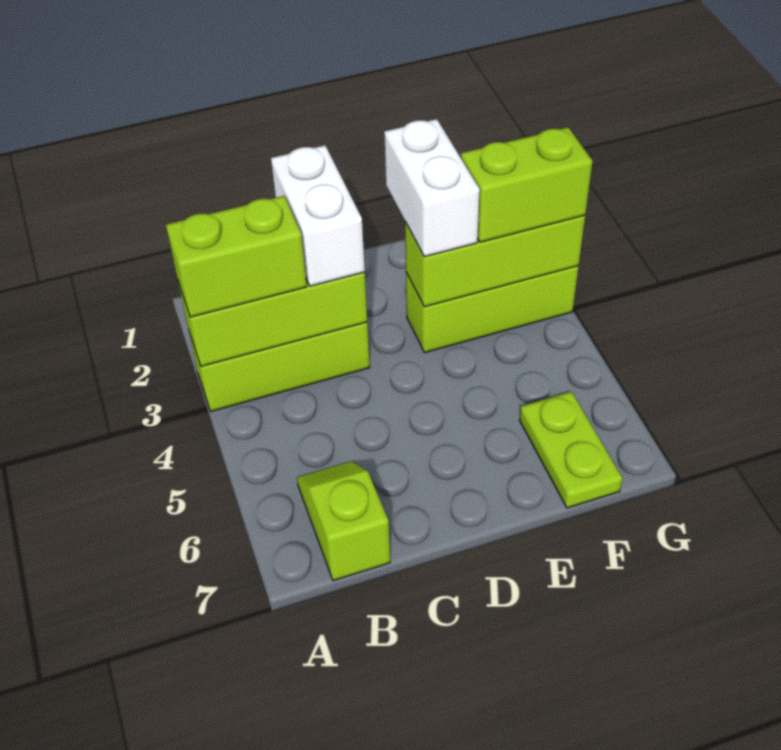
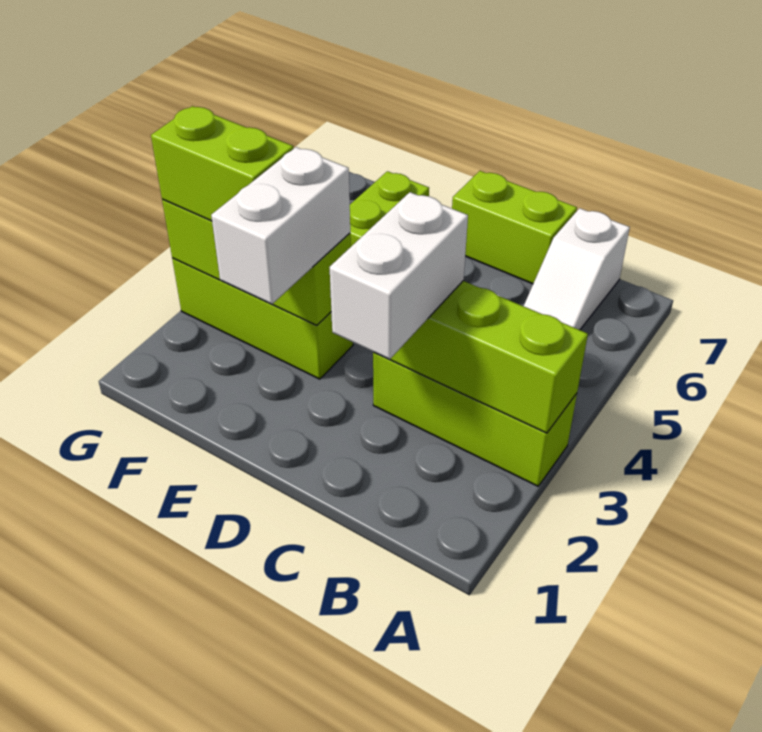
lime brick A3:B3 level 3 -> lime brick C7:D7 level 1
lime slope B6:B7 level 1 top 7 -> white slope B6:B7 level 1 top 7

